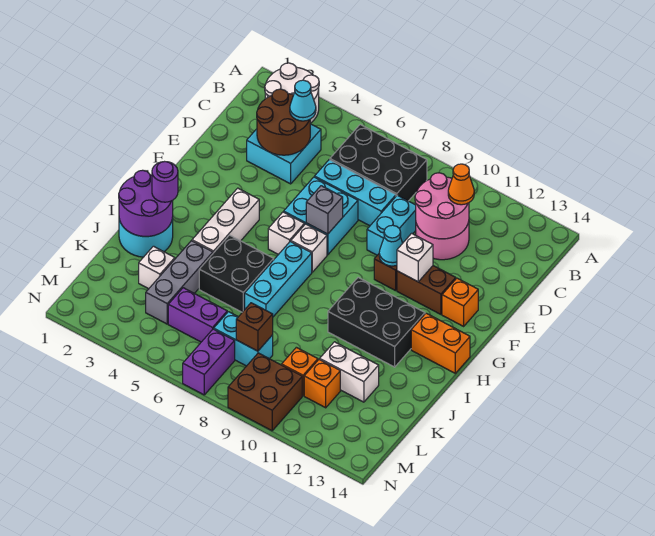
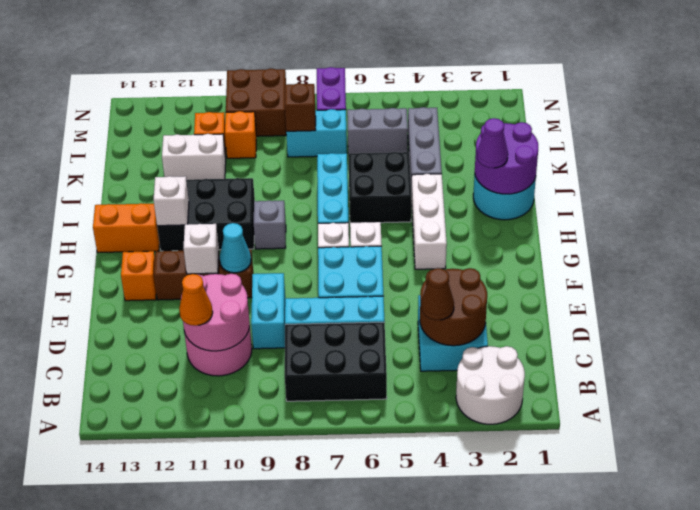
cyan cone C4 level 3 -> brown cone C4 level 3
grey brick F7 level 2 -> grey brick H9 level 1
purple round brick I2 level 3 -> purple cone I2 level 3
white brick K3 level 1 -> white brick H12 level 2
purple brick L5:L6 level 1 -> grey brick L5:L6 level 1

